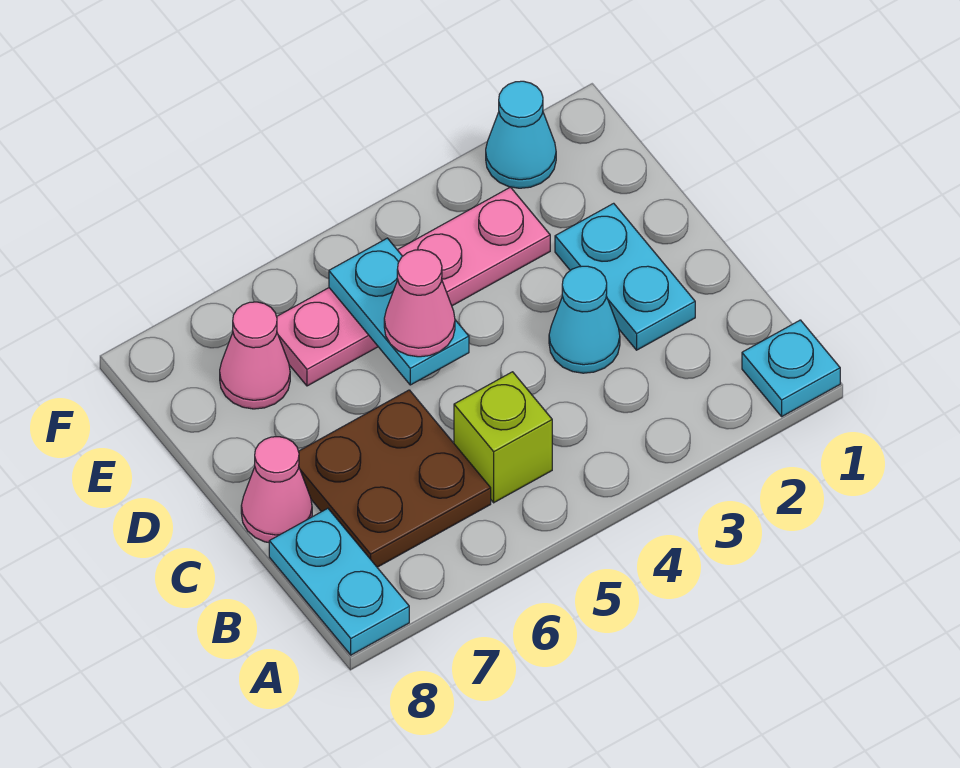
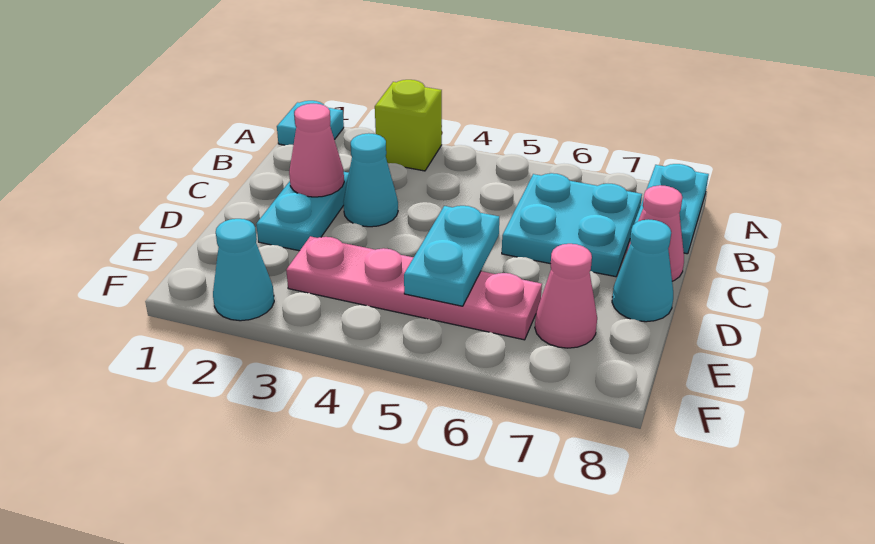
lime brick B5 level 1 -> lime brick A3 level 1
brown plate B6:C7 level 1 -> cyan plate B6:C7 level 1
pink cone D5 level 3 -> pink cone C2 level 2
none -> cyan cone D8 level 1

